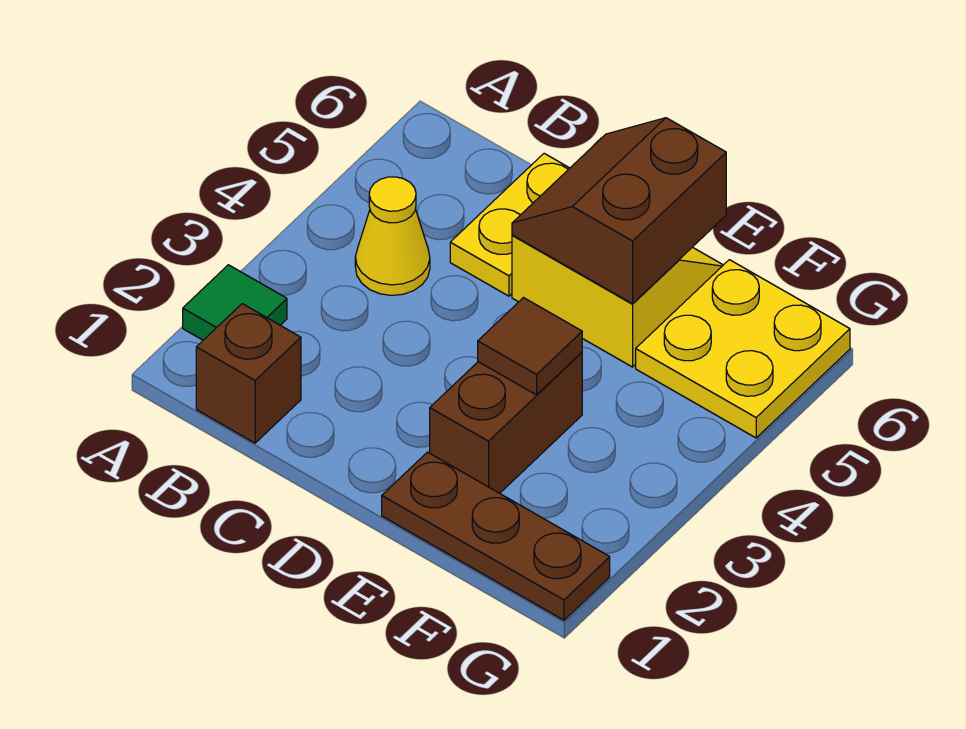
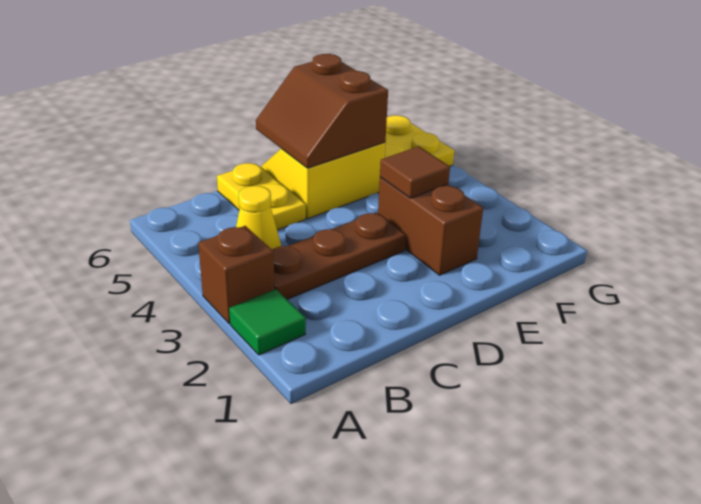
brown brick B1 level 1 -> brown brick A3 level 1
brown plate E1:G1 level 1 -> brown plate B3:D3 level 1

